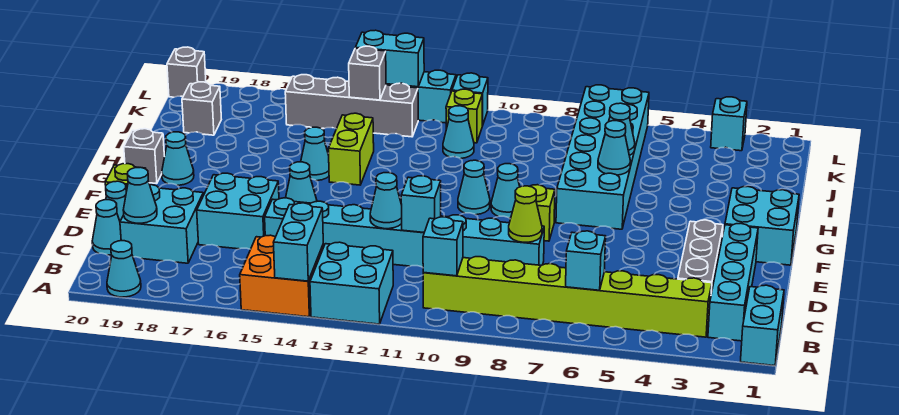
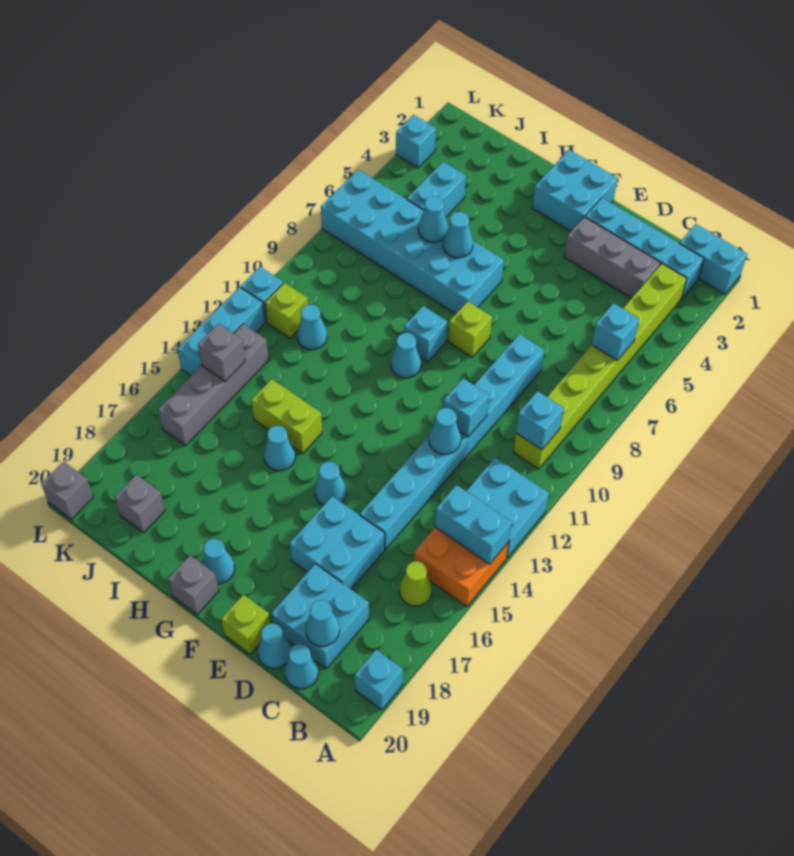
cyan cone A19 level 1 -> cyan brick A19 level 1
lime cone D8 level 2 -> lime cone B16 level 1
cyan cone G9 level 1 -> cyan brick G9 level 1
cyan brick L13:L14 level 2 -> cyan brick J4:J5 level 1

